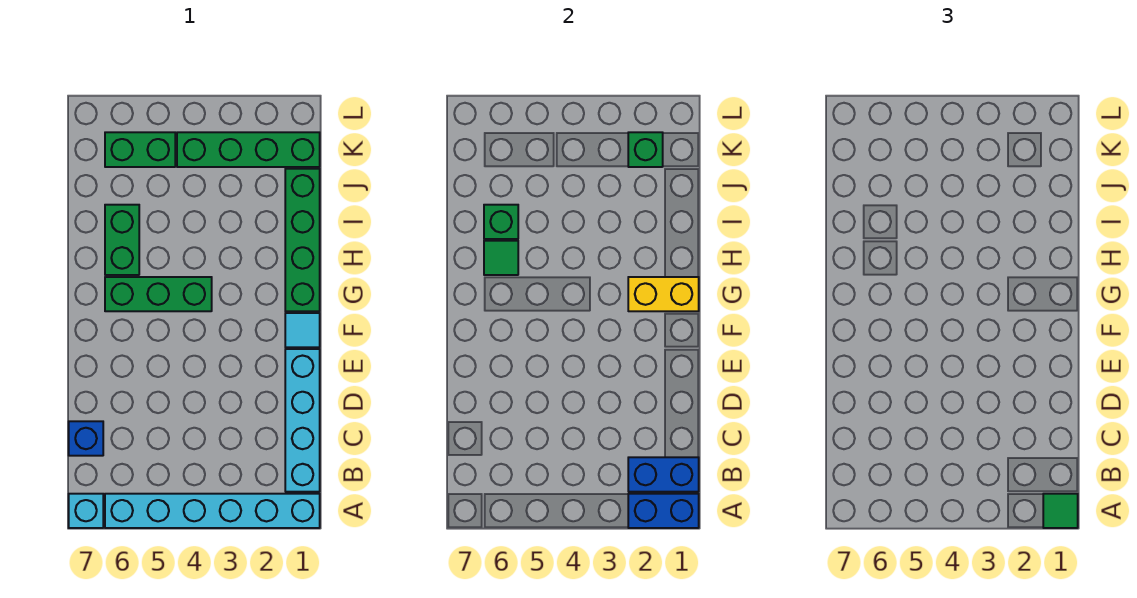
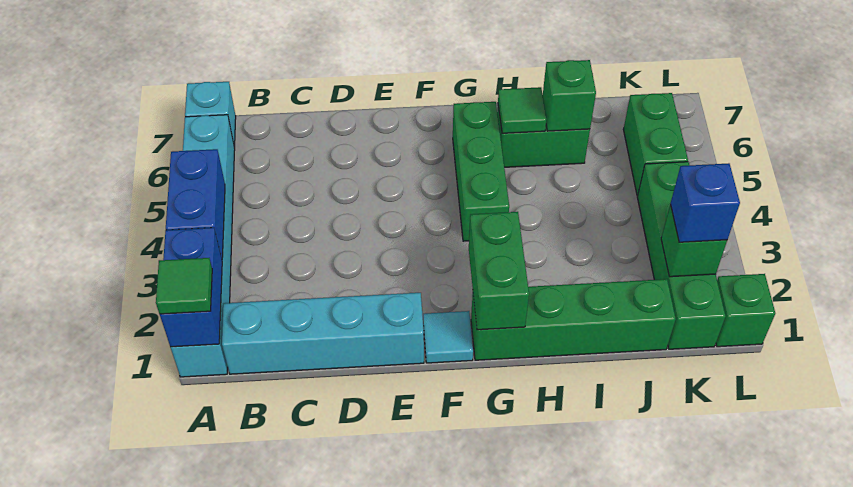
blue brick B1:B2 level 2 -> blue brick A3:A4 level 2
blue brick C7 level 1 -> blue brick K2 level 3
yellow brick G1:G2 level 2 -> green brick G1:G2 level 2
none -> green brick L1 level 1

